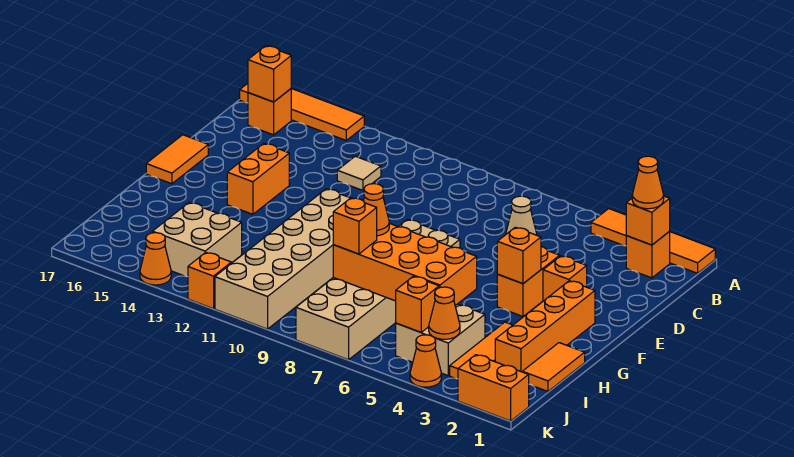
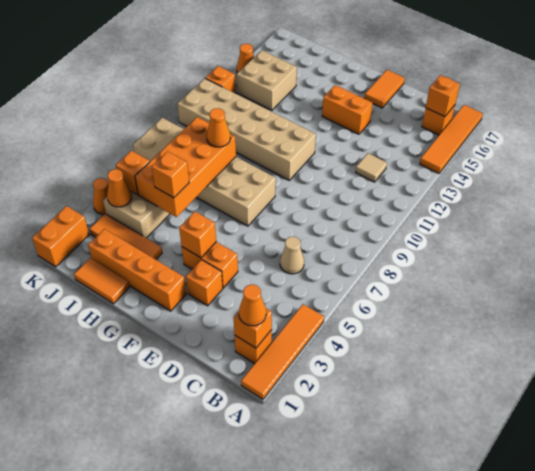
orange tile E17:F17 level 1 -> orange tile E16:E17 level 1
orange brick I8 level 3 -> orange brick H5 level 3

